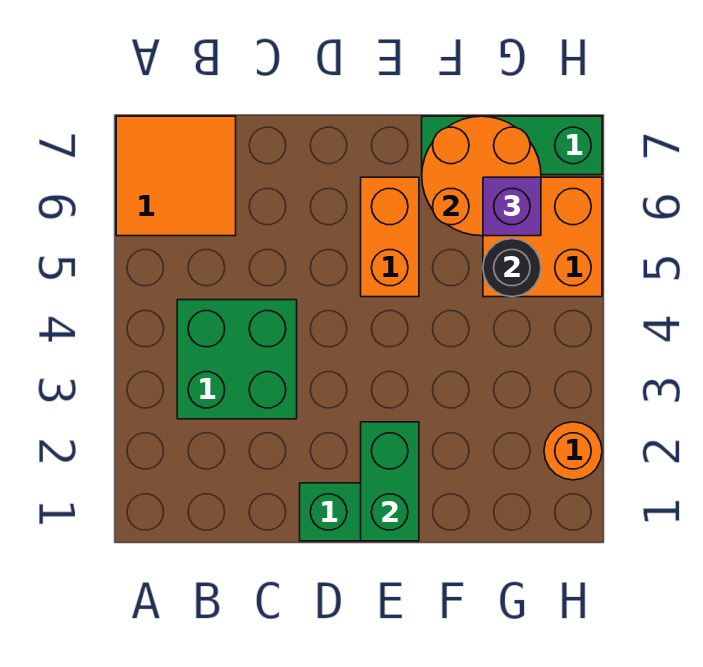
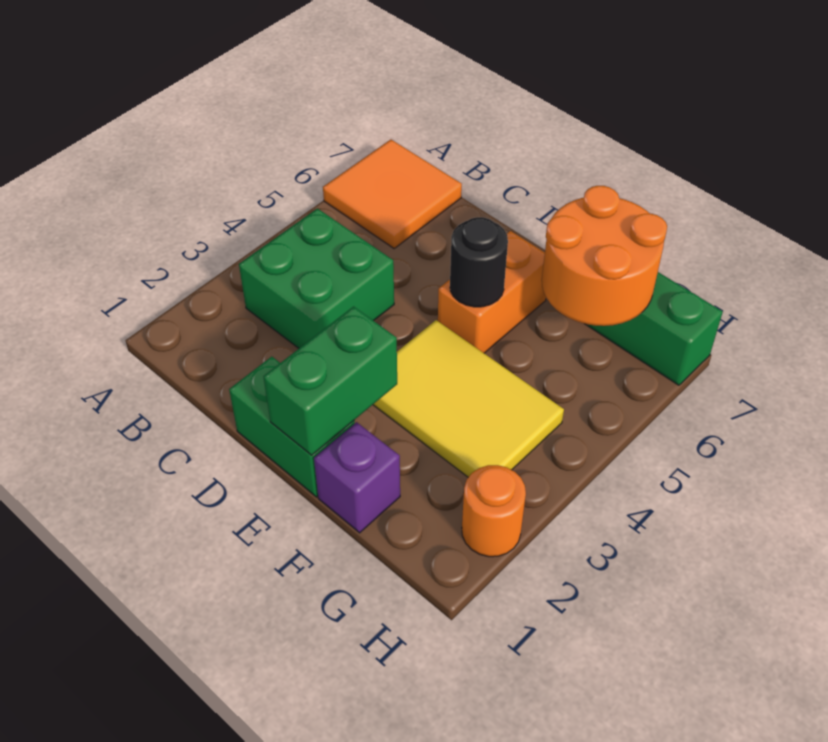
none -> yellow tile E3:G4 level 1
orange brick G5:H6 level 1 -> none
black round brick G5 level 2 -> black round brick E5 level 2
purple brick G6 level 3 -> purple brick F1 level 1

